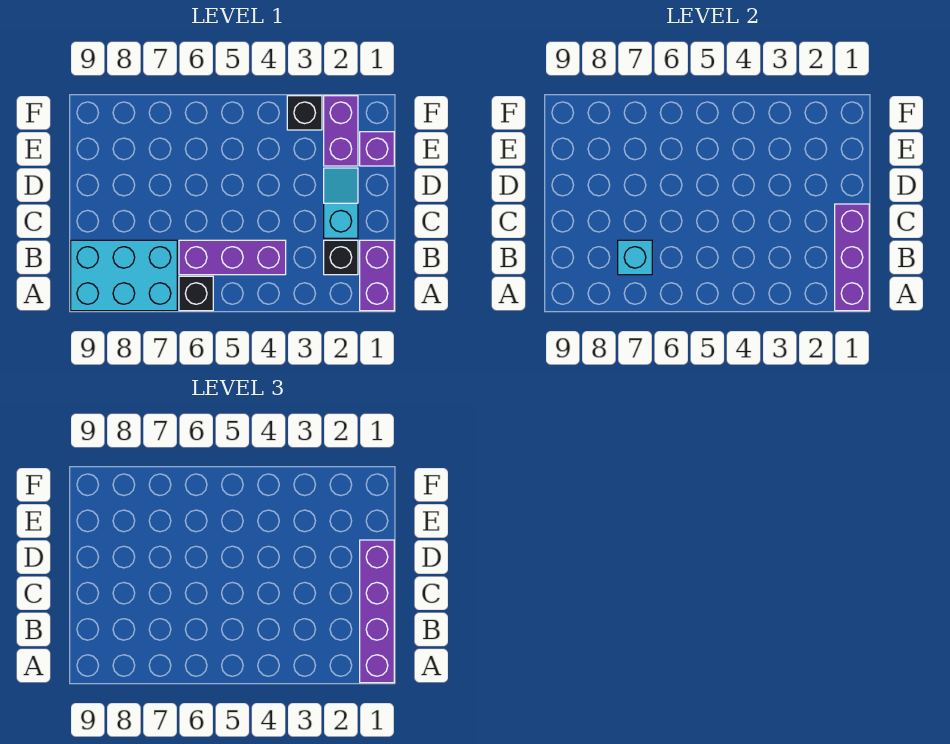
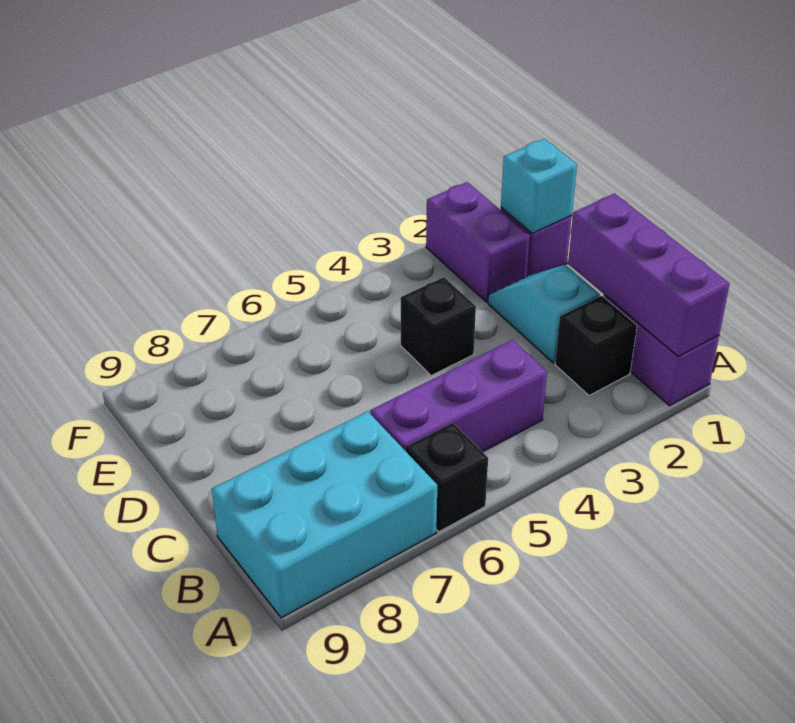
purple brick A1:D1 level 3 -> none
cyan brick B7 level 2 -> cyan brick E1 level 2
black brick F3 level 1 -> black brick D4 level 1

